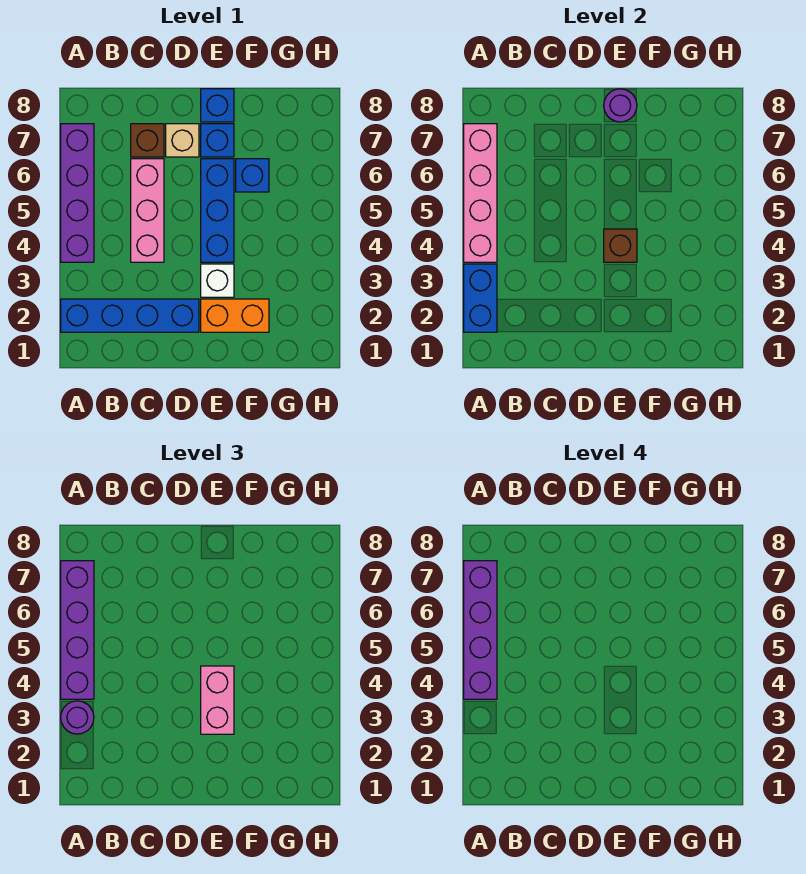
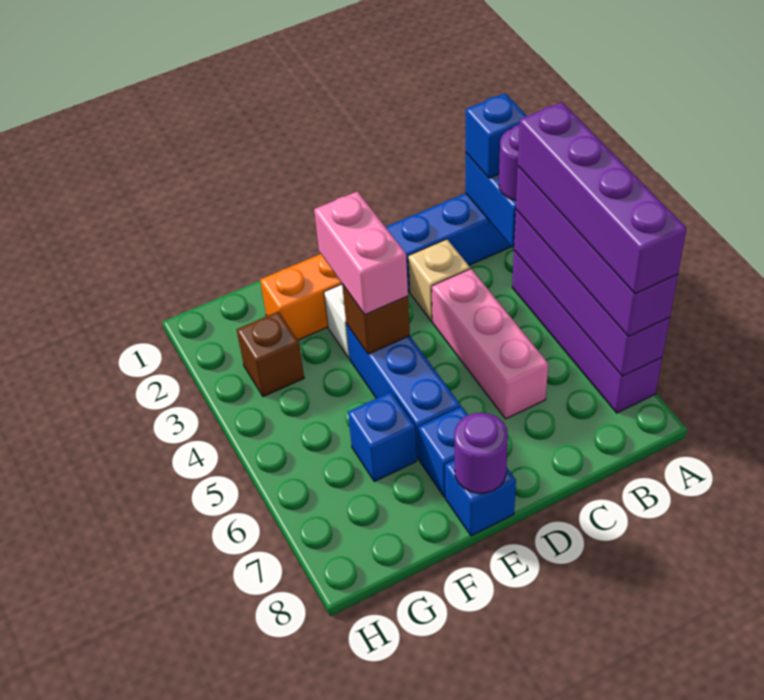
none -> blue brick A2 level 3
pink brick A4:A7 level 2 -> purple brick A4:A7 level 2
brown brick C7 level 1 -> brown brick G3 level 1
tan brick D7 level 1 -> tan brick C3 level 1

